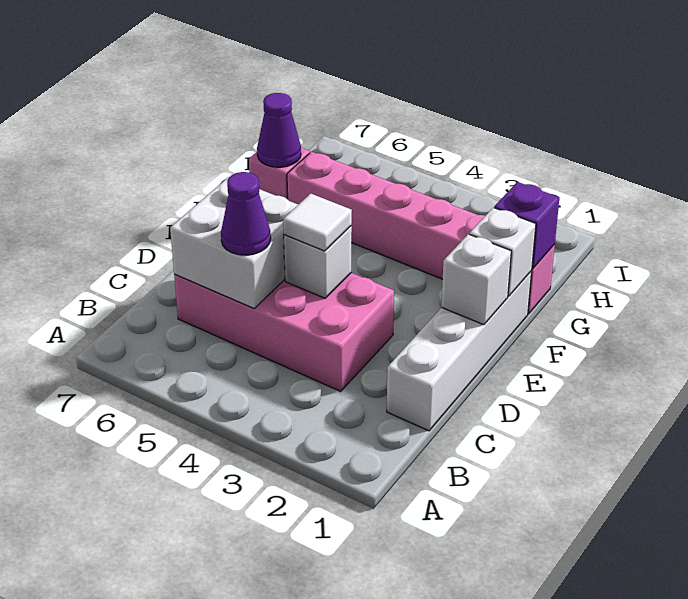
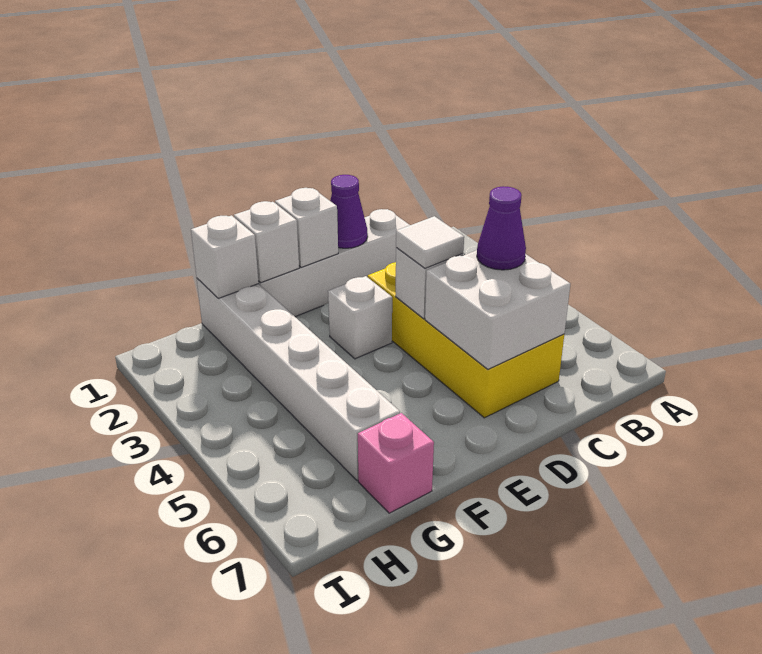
pink brick C3:D6 level 1 -> yellow brick C3:D6 level 1
none -> white brick E3 level 1
pink brick G1:G6 level 1 -> white brick G1:G6 level 1
purple brick G1 level 2 -> white brick G1 level 2
purple cone G7 level 2 -> purple cone D1 level 2

